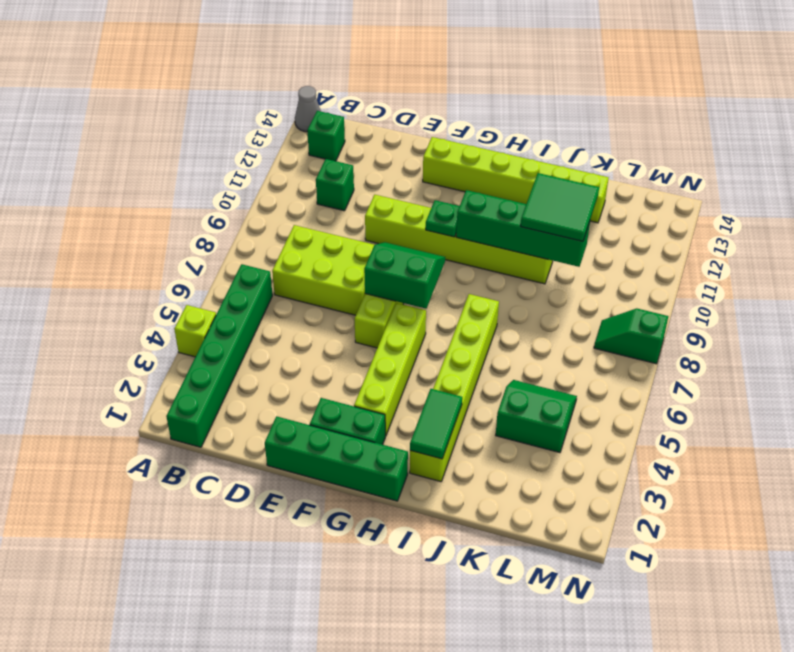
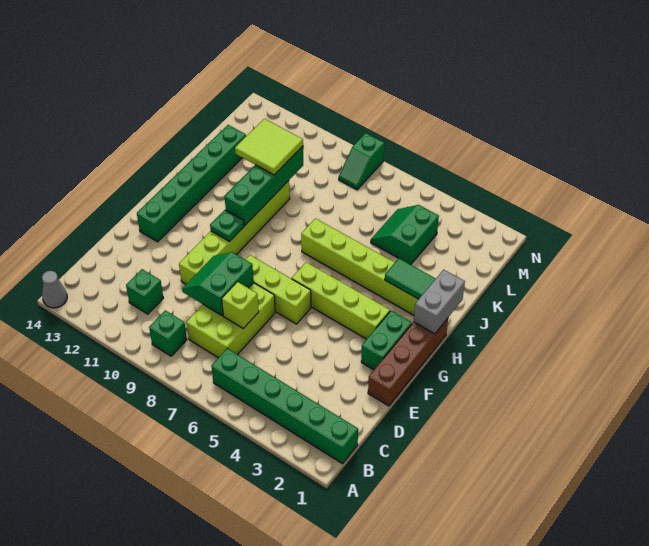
lime brick A4 level 1 -> lime brick D7 level 2
green brick B13 level 1 -> green brick B9 level 1
green brick E1:H1 level 1 -> brown brick E1:H1 level 1
green slope F7:G8 level 2 top 7 -> green slope D8:E9 level 2 top 8
lime brick F13:K13 level 1 -> green brick F13:K13 level 1
none -> grey brick H1:I1 level 2
green tile J10:K11 level 3 -> lime tile J10:K11 level 3

